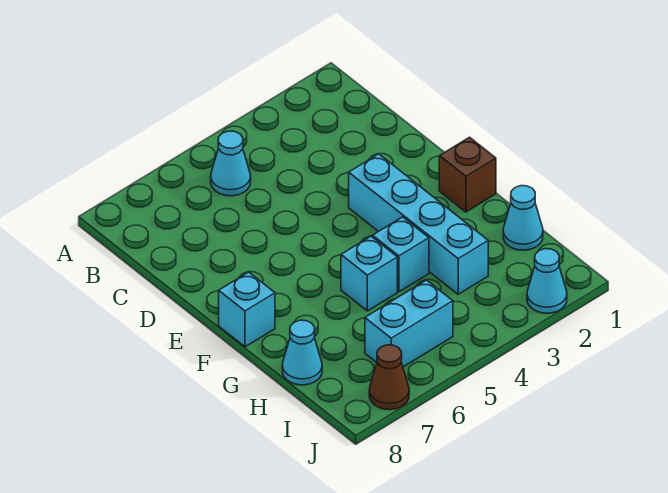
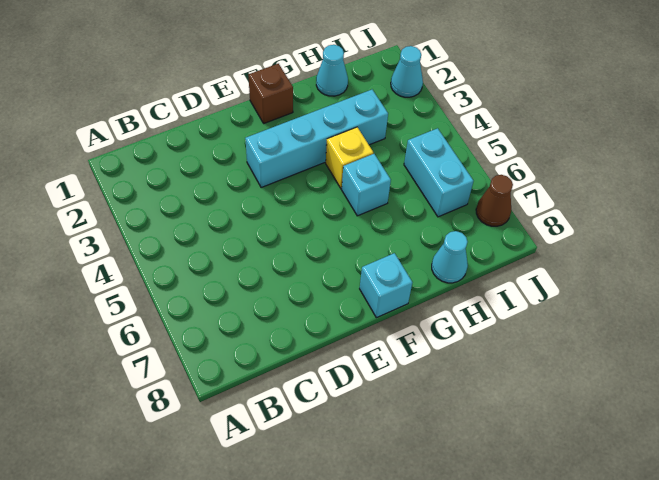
cyan cone B5 level 1 -> none
cyan brick G4 level 1 -> yellow brick G4 level 1

